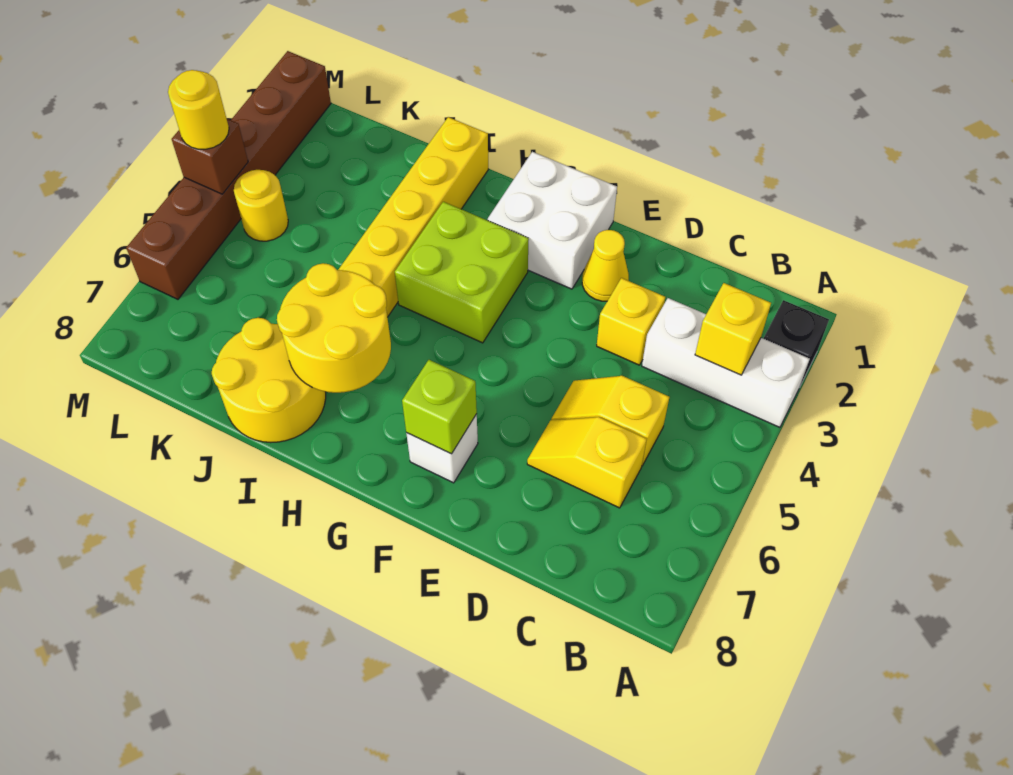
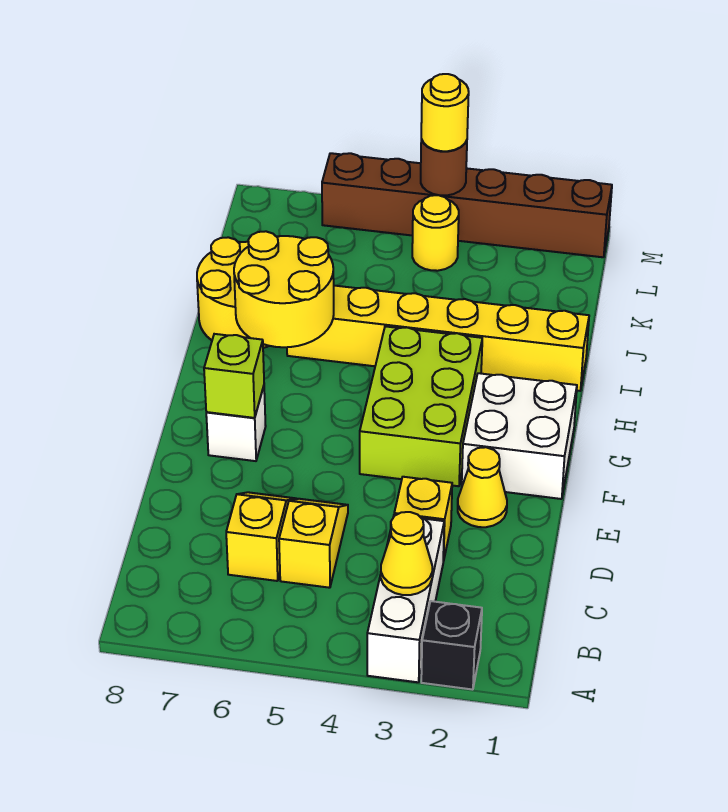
yellow brick B3 level 2 -> yellow cone B3 level 2
lime brick G3:H4 level 1 -> lime brick F3:H4 level 1
brown brick M4 level 2 -> brown round brick M4 level 2

